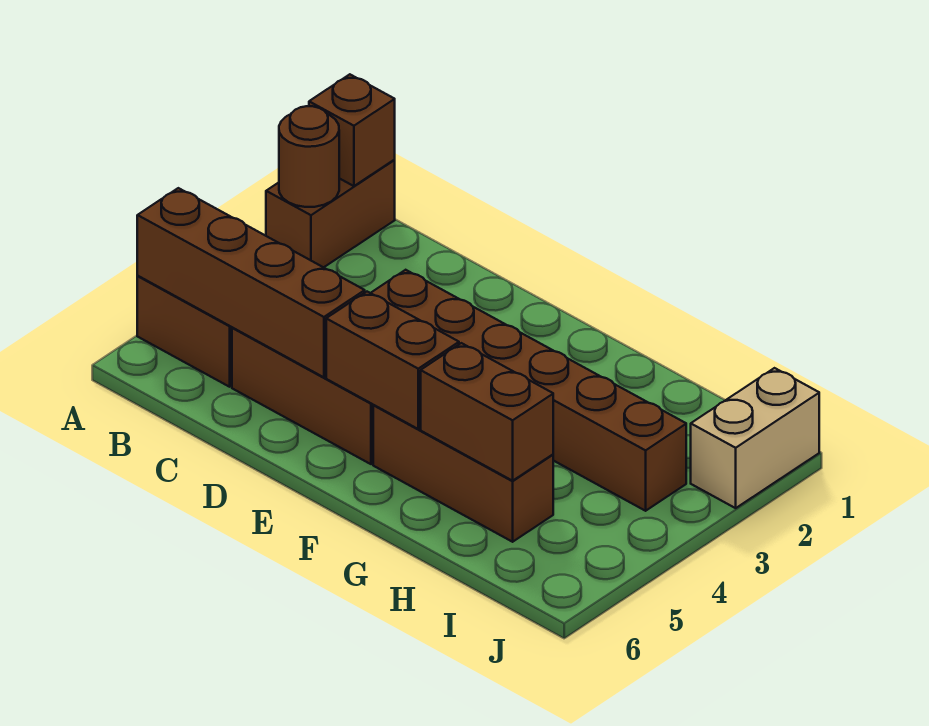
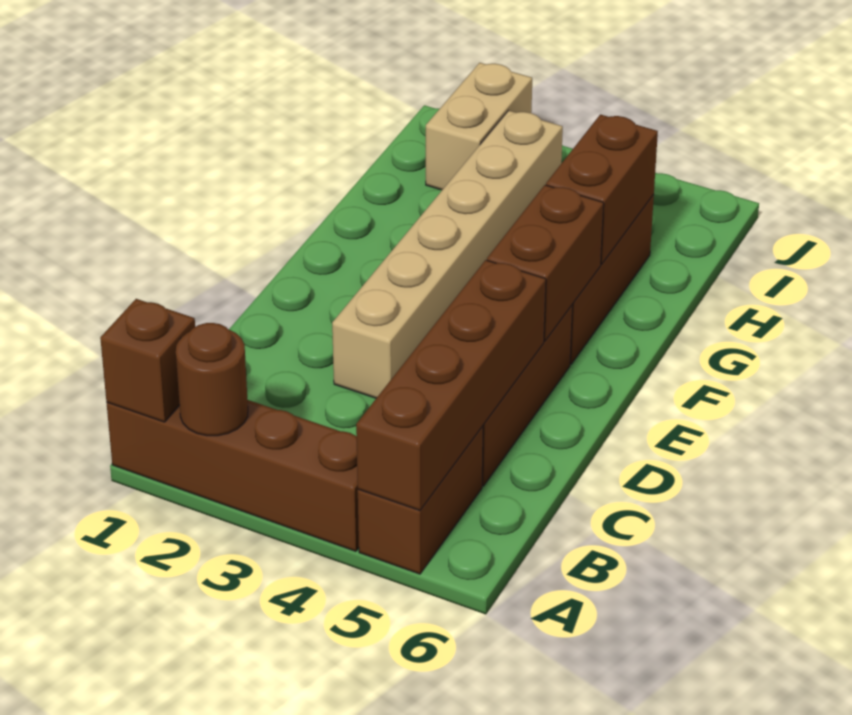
brown brick A1:A2 level 1 -> brown brick A1:A4 level 1
brown brick D3:I3 level 1 -> tan brick D3:I3 level 1
tan brick J1:J2 level 1 -> tan brick I2:J2 level 1

